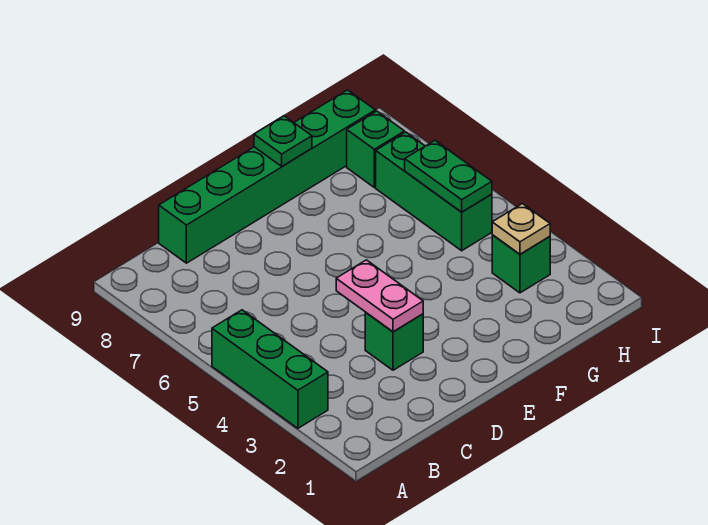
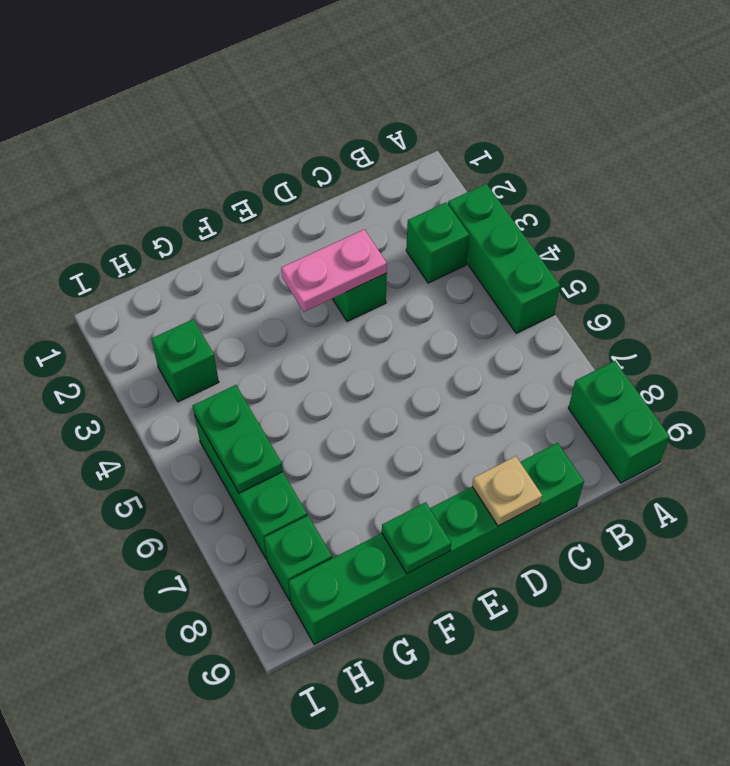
none -> green brick A8:A9 level 1
none -> green brick B3 level 1
pink plate D3:D4 level 2 -> pink plate D3:E3 level 2
tan plate H3 level 2 -> tan plate D9 level 2

